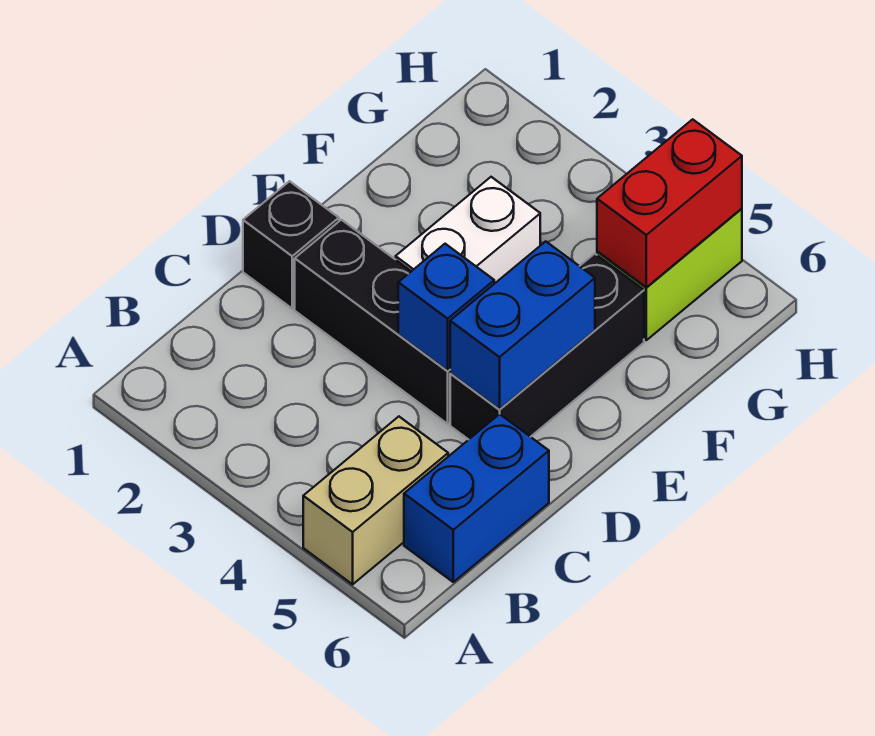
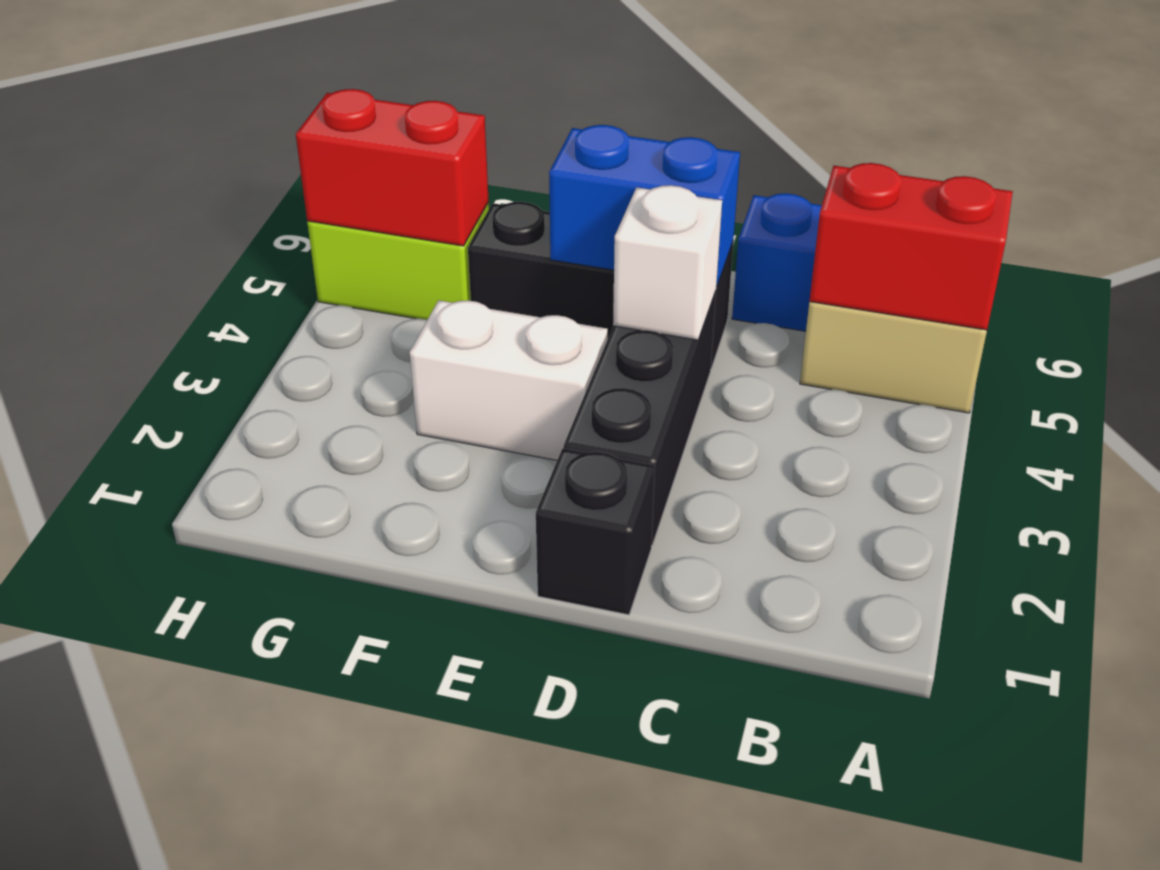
none -> red brick A5:B5 level 2
blue brick D4 level 2 -> white brick D4 level 2

